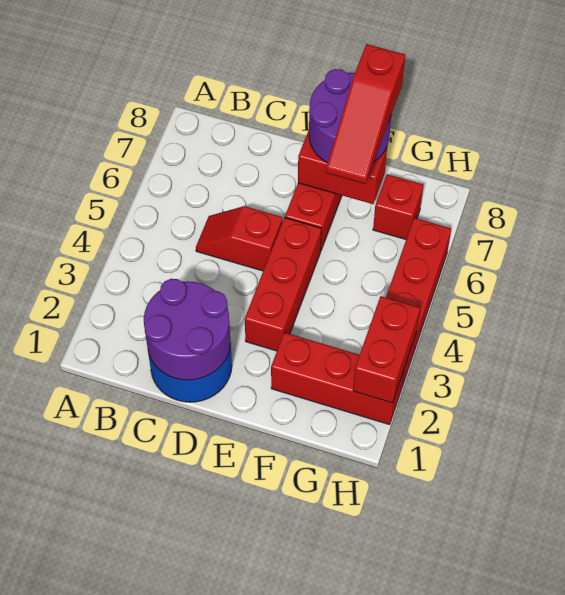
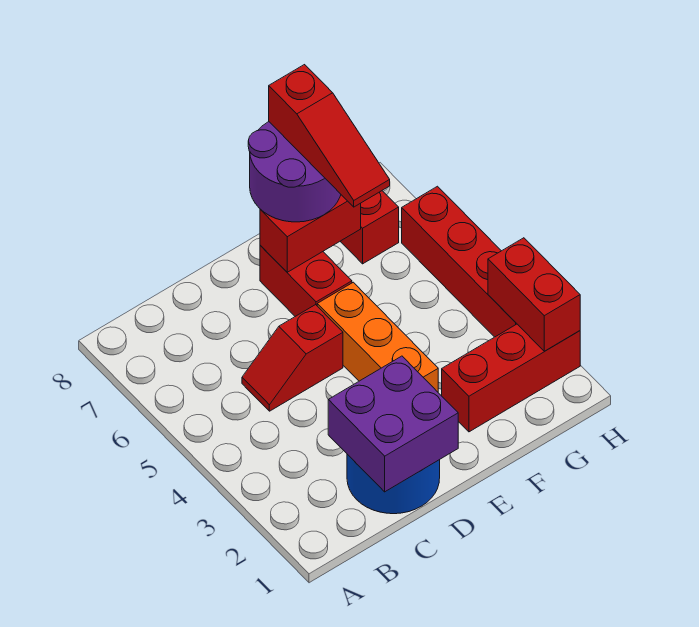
purple round brick C1:D2 level 2 -> purple brick C1:D2 level 2
red brick E3:E5 level 1 -> orange brick E3:E5 level 1

